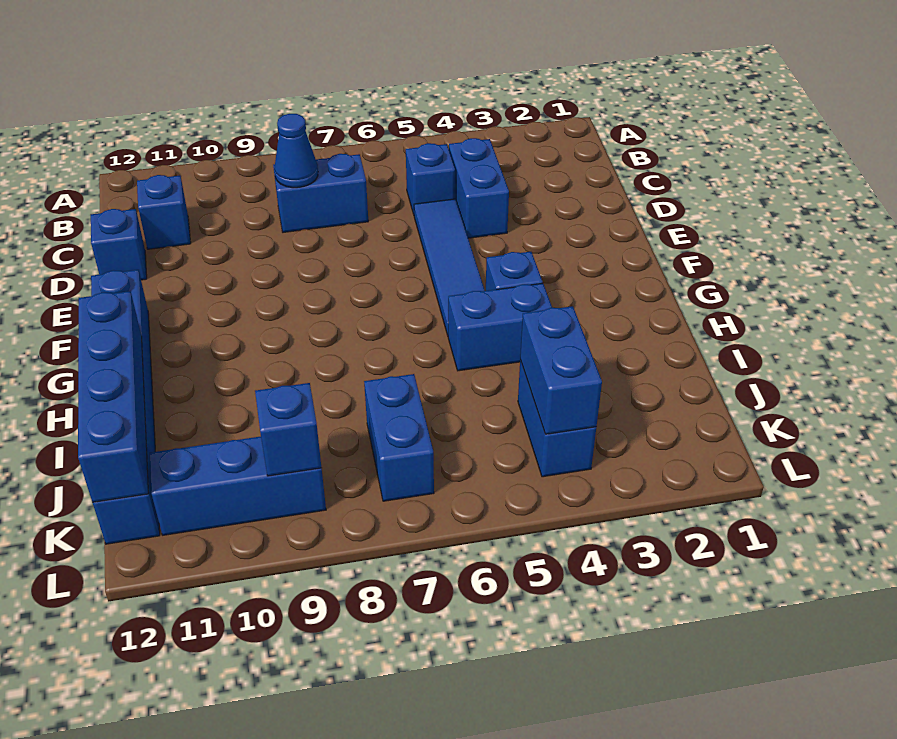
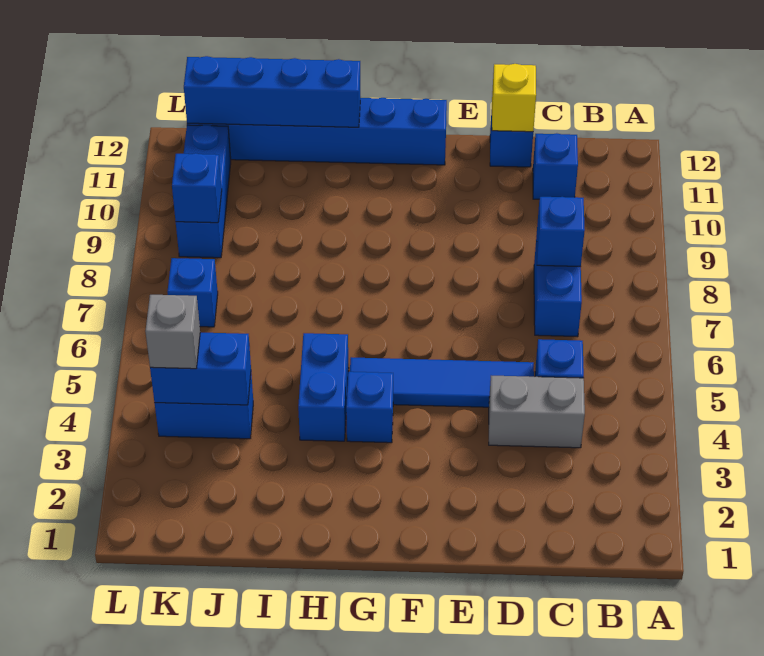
blue brick C4:D4 level 1 -> grey brick C4:D4 level 1
blue cone C8 level 2 -> blue brick C8 level 2
none -> yellow brick D12 level 2
blue brick J7:K7 level 1 -> blue brick K7 level 1
none -> grey brick K4 level 3

